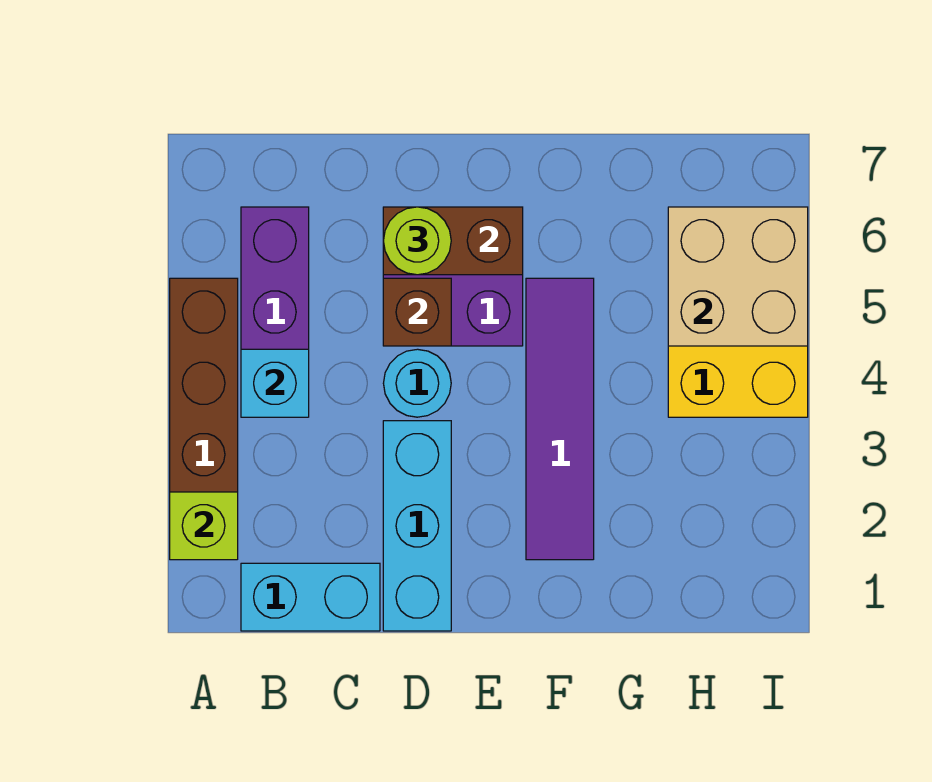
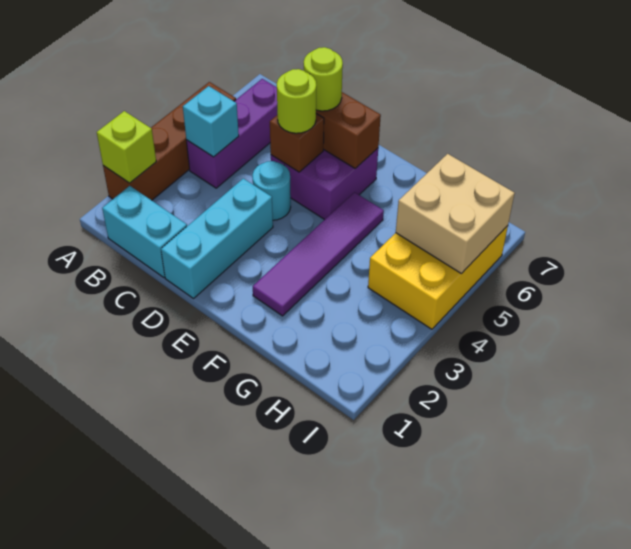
none -> lime round brick D5 level 3

